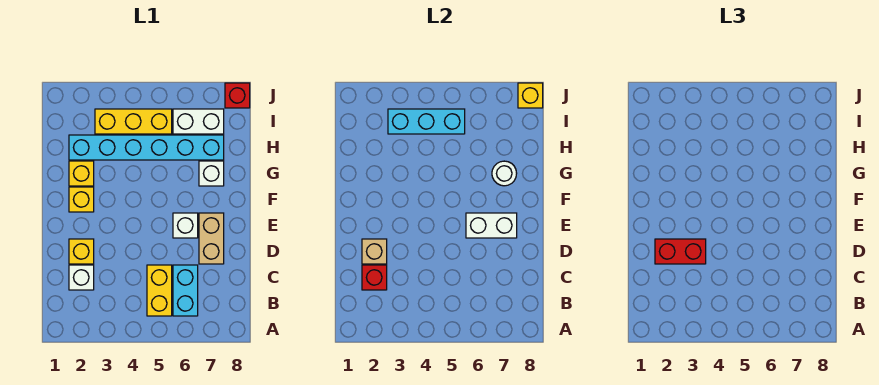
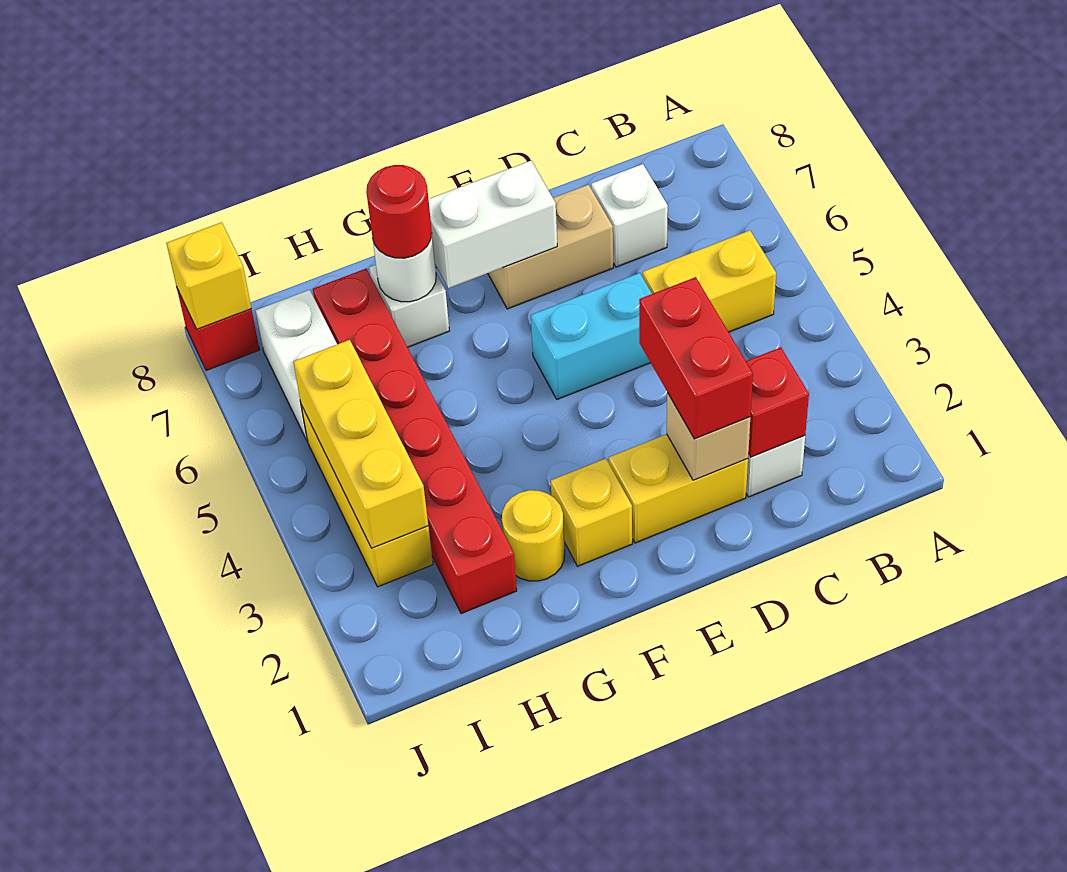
cyan brick B6:C6 level 1 -> cyan brick D5:E5 level 1
yellow brick D2 level 1 -> yellow brick D2:E2 level 1
white brick E6 level 1 -> white brick C7 level 1
white brick E6:E7 level 2 -> white brick E7:F7 level 2
yellow brick G2 level 1 -> yellow round brick G2 level 1
none -> red round brick G7 level 3
cyan brick H2:H7 level 1 -> red brick H2:H7 level 1
cyan brick I3:I5 level 2 -> yellow brick I3:I5 level 2

